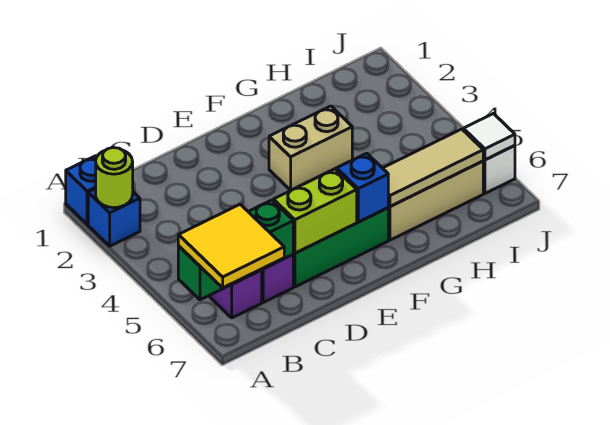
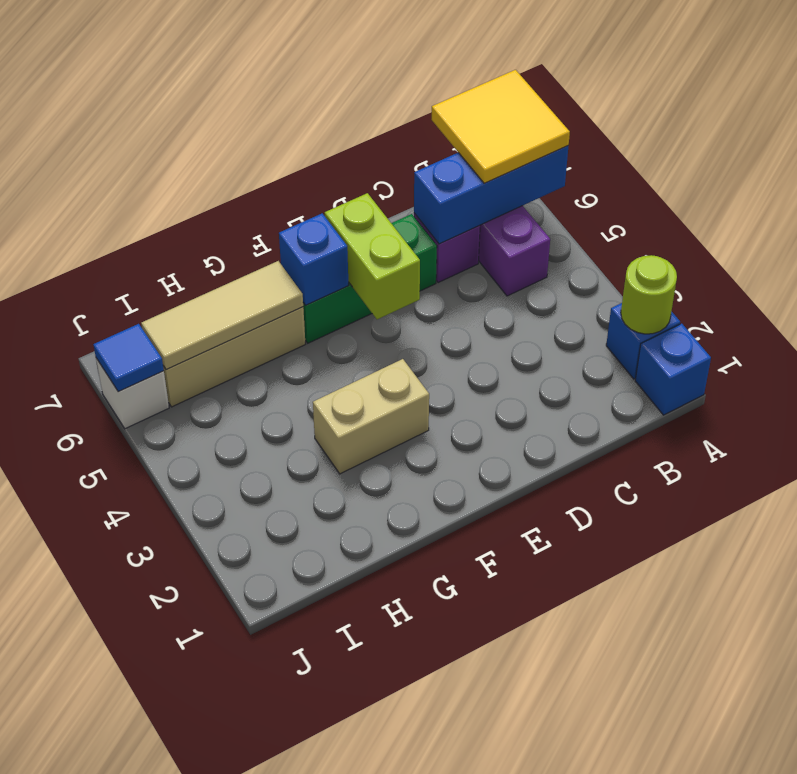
green brick A6:C6 level 2 -> blue brick A6:C6 level 2
lime brick D6:E6 level 2 -> lime brick E5:E6 level 2
white tile J6 level 2 -> blue tile J6 level 2

